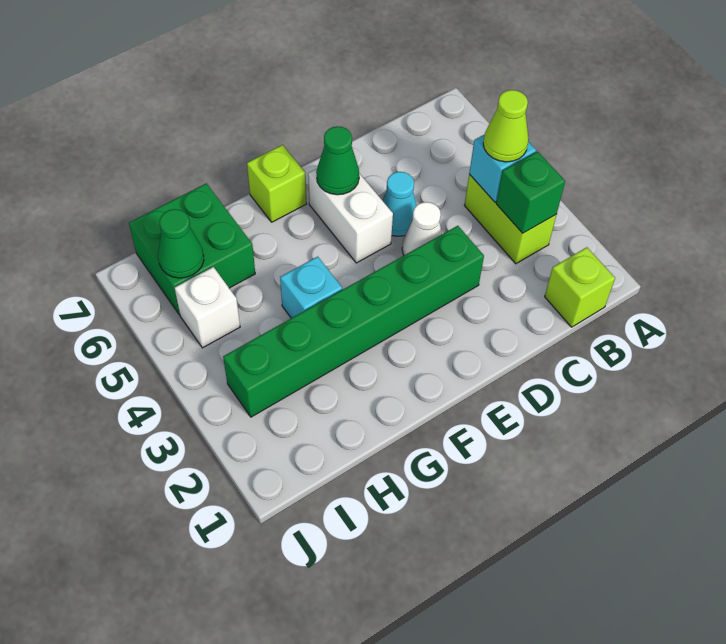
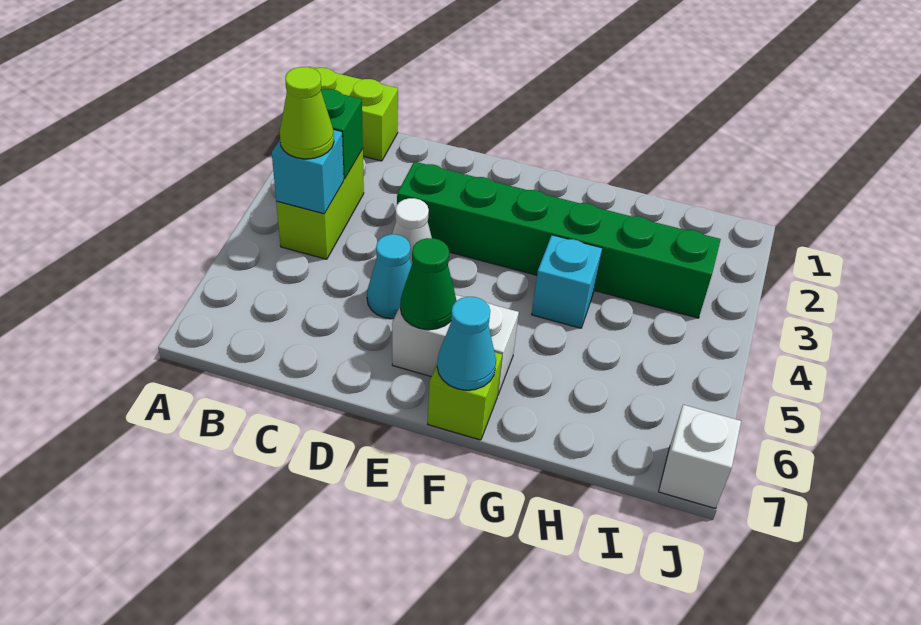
lime brick B1 level 1 -> lime brick A1:B1 level 1
white brick E5:E6 level 1 -> white brick E6:F6 level 1
none -> cyan cone F7 level 2
green brick H6:I7 level 1 -> none
white brick I5 level 1 -> white brick J7 level 1
green cone I6 level 2 -> none

